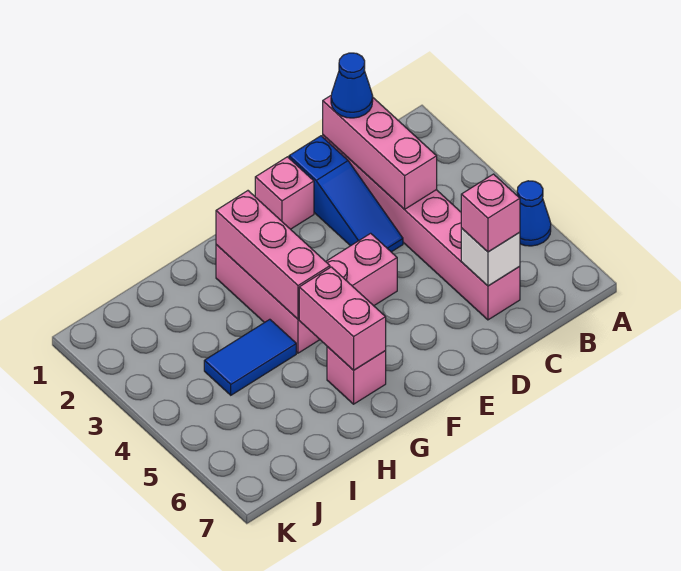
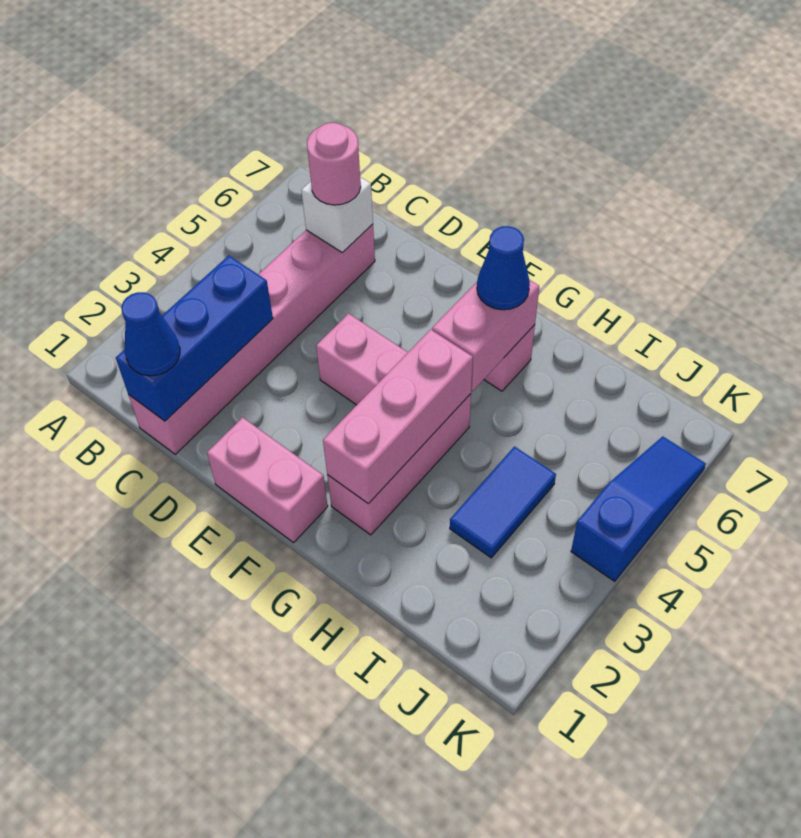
blue cone A5 level 1 -> blue cone G6 level 3
pink brick C1:C3 level 2 -> blue brick C1:C3 level 2
pink brick C6 level 3 -> pink round brick C6 level 3
blue slope D1:D3 level 1 top 1 -> blue slope K4:K6 level 1 top 4
pink brick E1 level 1 -> pink brick E1:F1 level 1
blue tile H4:I4 level 1 -> blue tile I3:I4 level 1

